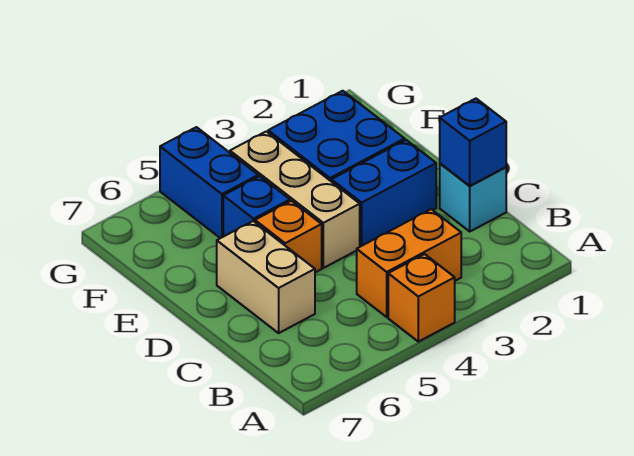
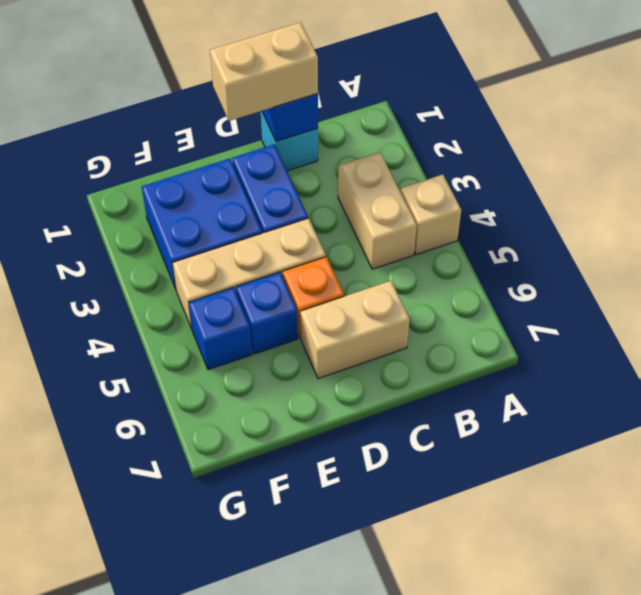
orange brick A4 level 1 -> tan brick A4 level 1
orange brick B3:B4 level 1 -> tan brick B3:B4 level 1
none -> tan brick C1:D1 level 3
blue brick F5:G5 level 1 -> blue brick F5 level 1

